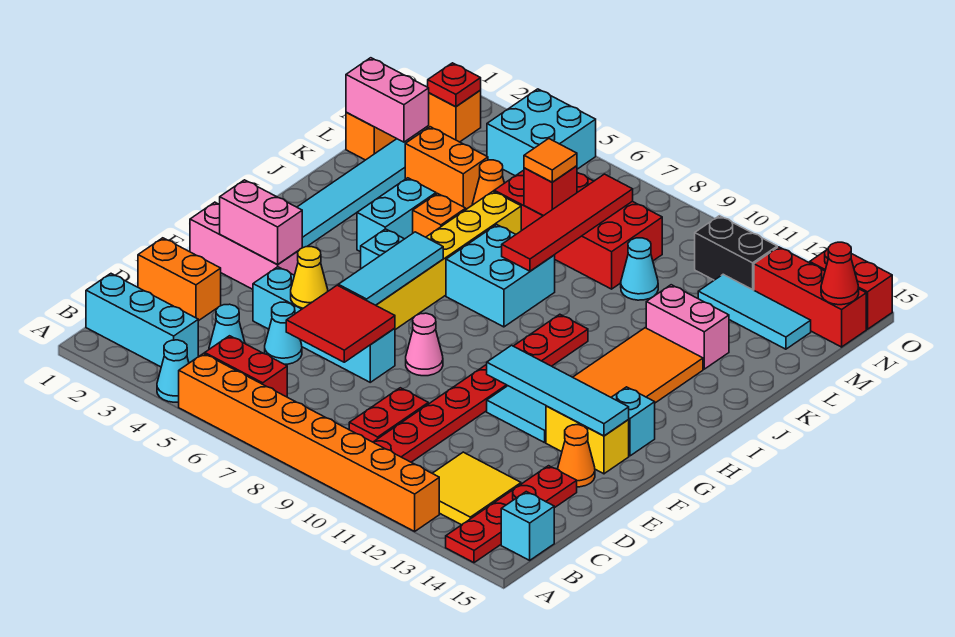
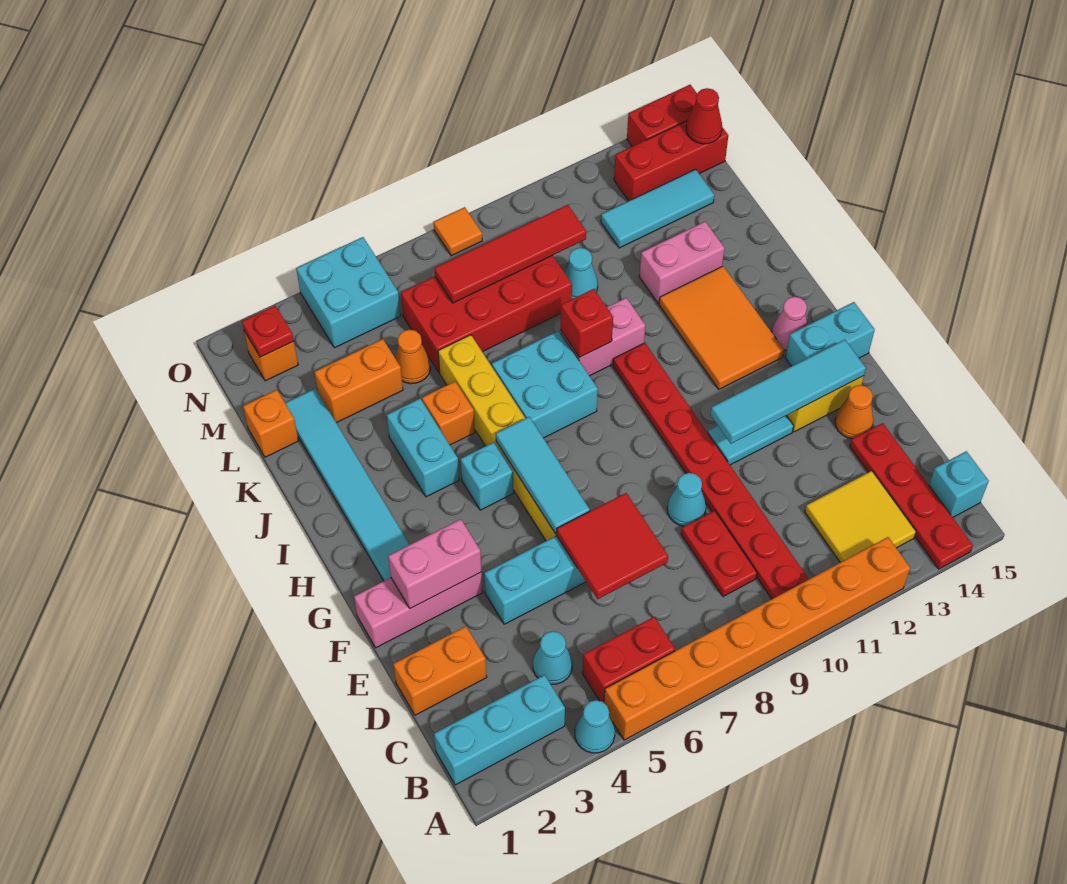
cyan cone D5 level 1 -> cyan cone E9 level 1
yellow cone E5 level 2 -> none
pink cone F8 level 1 -> pink cone H14 level 1
cyan brick G14 level 1 -> cyan brick G14:G15 level 1
red tile J8:M8 level 2 -> red tile M7:M10 level 2
pink brick L1:L2 level 2 -> pink brick J9:J10 level 1
red brick L7 level 2 -> red brick J9 level 2
orange tile L7 level 3 -> orange tile O8 level 1
black brick N11:N12 level 1 -> none

